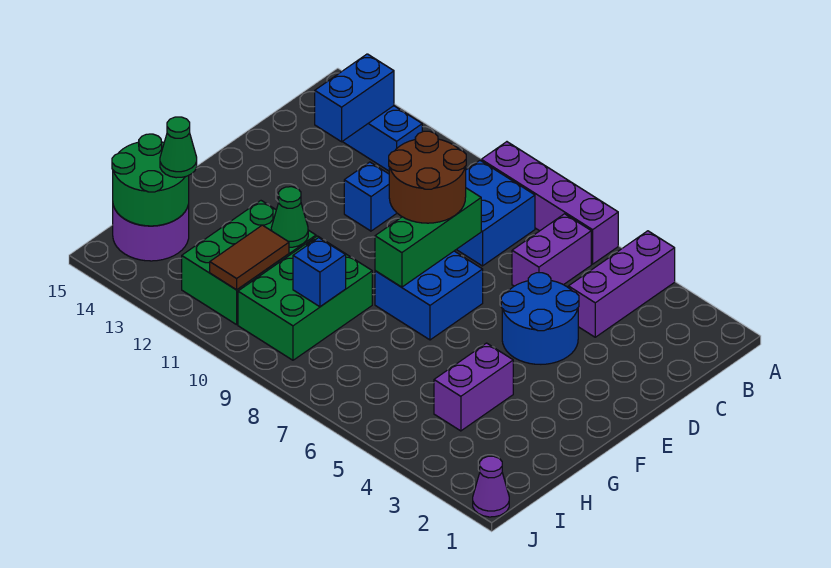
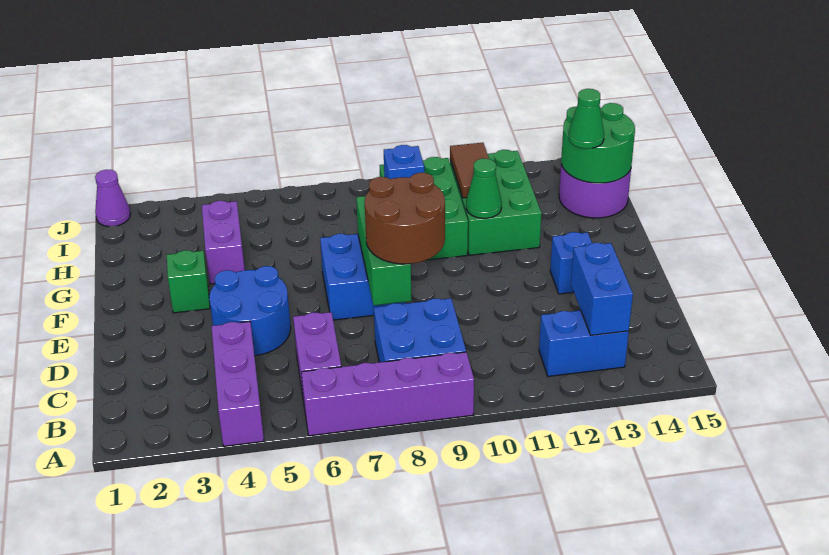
blue brick D11 level 1 -> blue brick E13 level 1
none -> green brick F3 level 1

